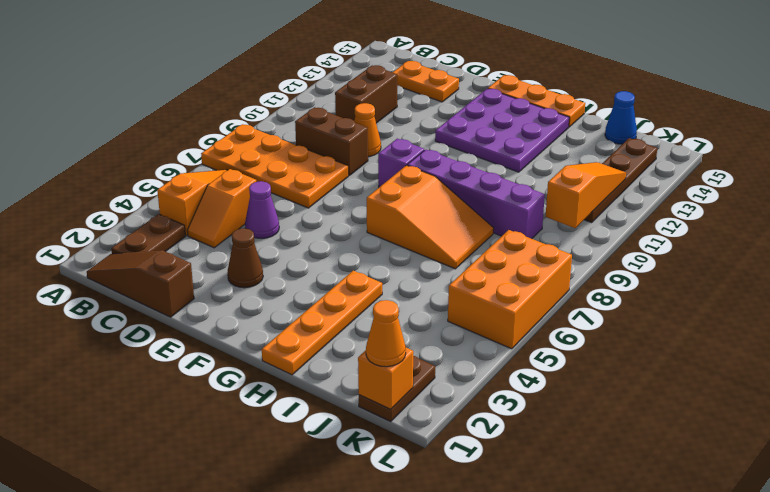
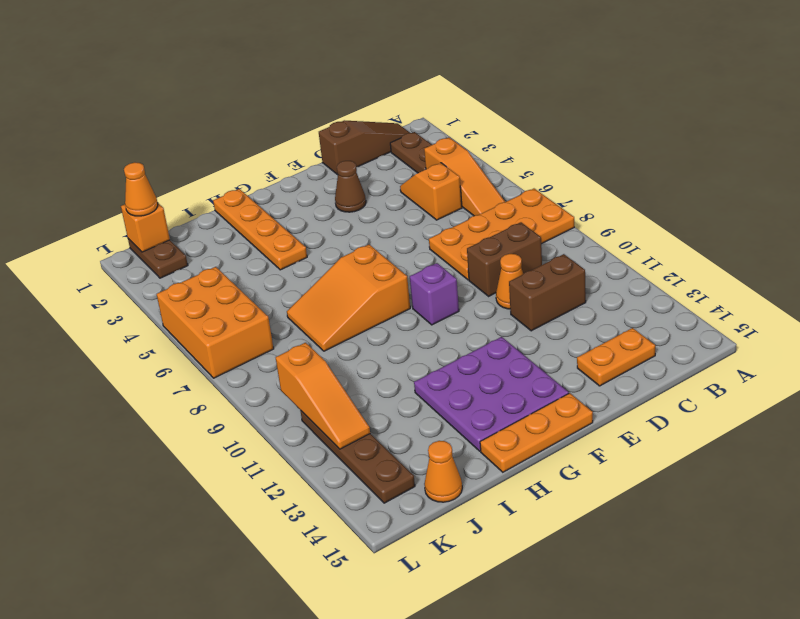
brown brick C11:C12 level 1 -> brown brick C11:D11 level 1
purple cone D5 level 1 -> none
purple brick G9:J9 level 1 -> none
blue cone J15 level 1 -> orange cone J15 level 1

